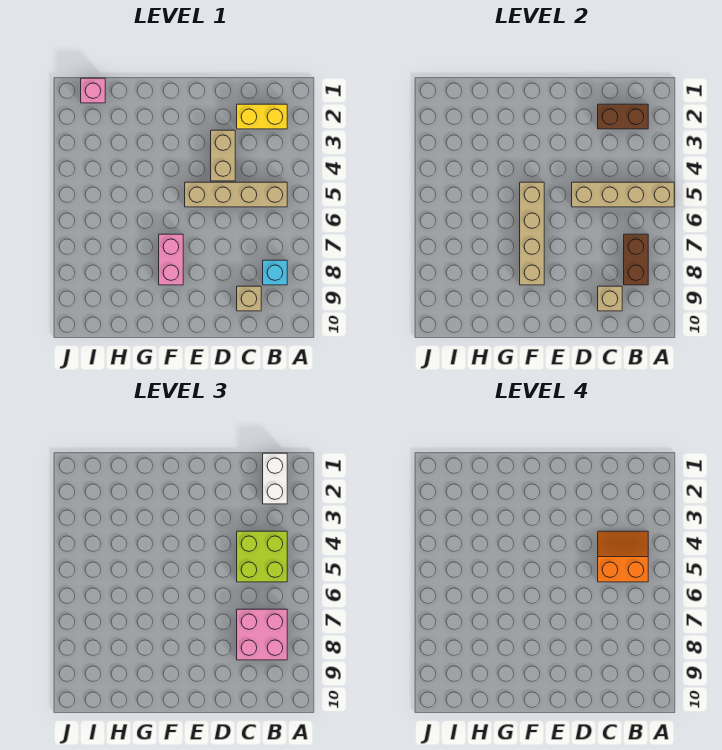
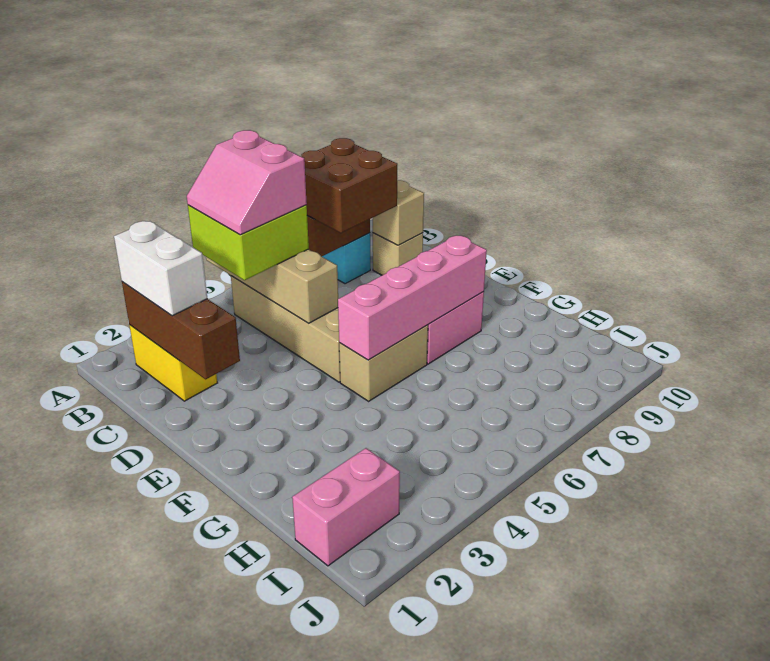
white brick B1:B2 level 3 -> white brick B2:C2 level 3
brown brick B2:C2 level 2 -> brown brick B2:D2 level 2
orange slope B4:C5 level 4 top 5 -> pink slope B4:C5 level 4 top 5
pink brick B7:C8 level 3 -> brown brick B7:C8 level 3
tan brick D3:D4 level 1 -> tan brick F5:F6 level 1
tan brick F5:F8 level 2 -> pink brick F5:F8 level 2
pink brick I1 level 1 -> pink brick I1:I2 level 1

